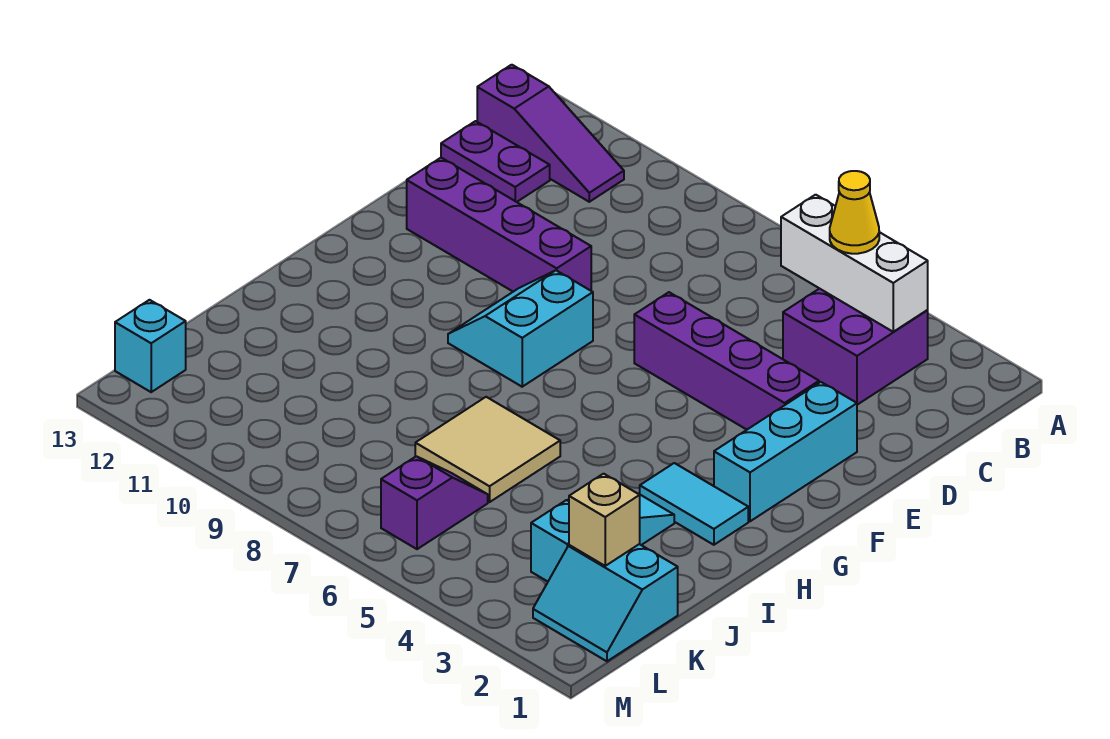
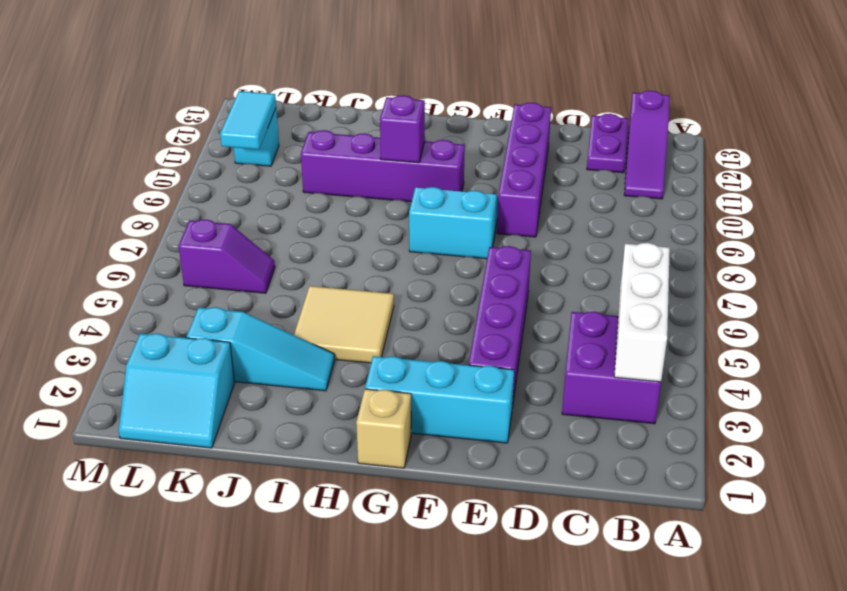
yellow cone B4 level 3 -> none
none -> purple brick G10:J10 level 1
cyan tile H2:H3 level 1 -> cyan tile L10:L11 level 2
none -> purple brick H10 level 2
tan tile I6:J7 level 1 -> tan tile H4:I5 level 1
cyan slope K1:L2 level 1 top K -> cyan slope K1:L2 level 1 top 2
tan brick K2 level 2 -> tan brick G1 level 1
cyan brick L13 level 1 -> cyan brick L11 level 1

